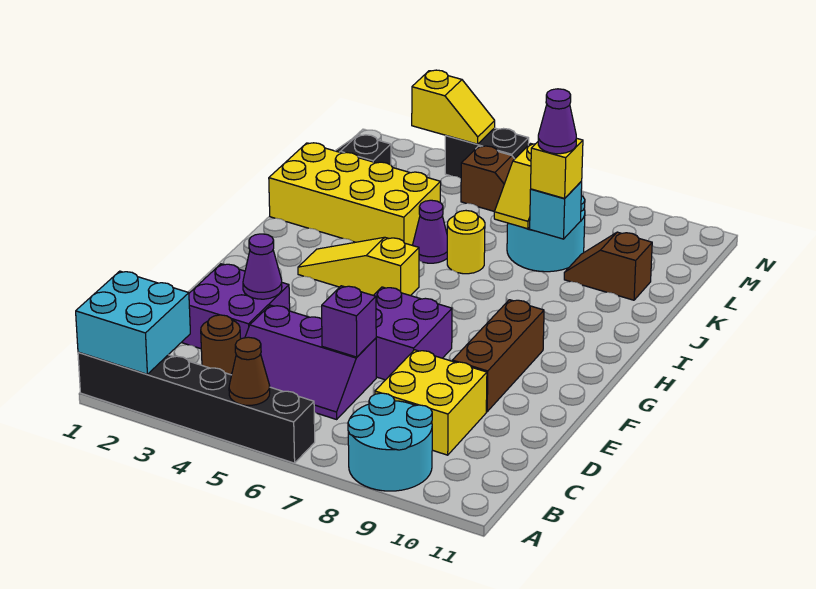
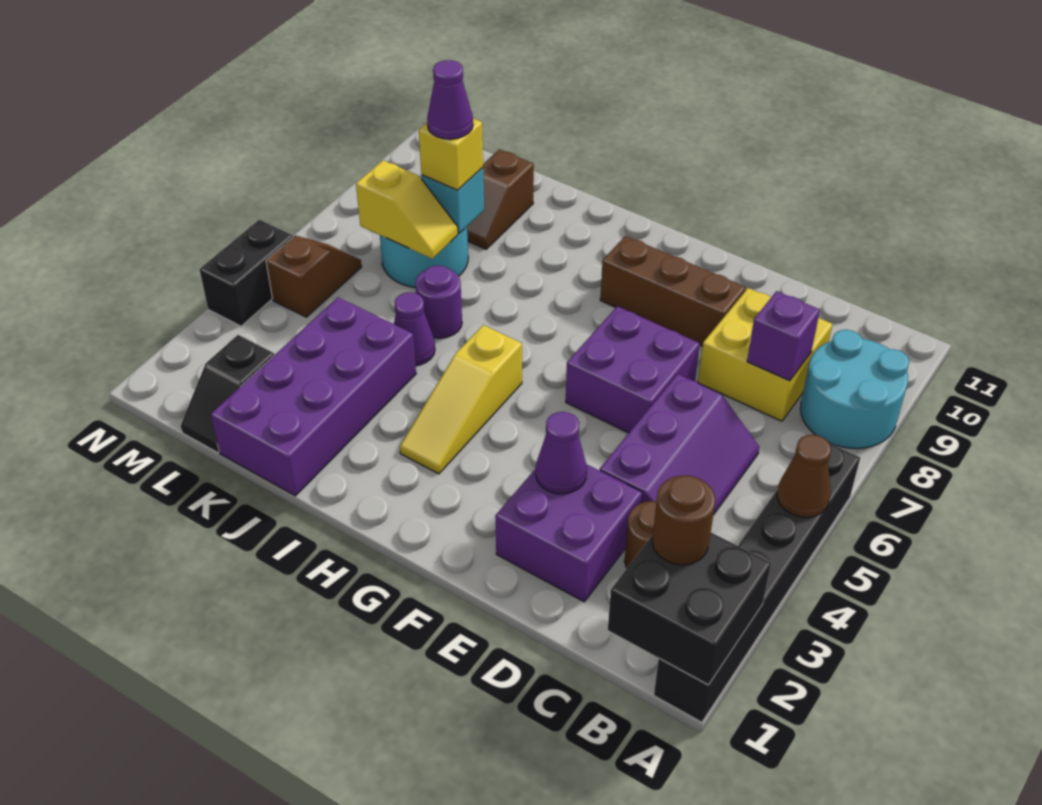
cyan brick A1:B2 level 2 -> black brick A1:B2 level 2
none -> brown round brick B2 level 3
purple brick D6 level 2 -> purple brick C8 level 2
yellow brick J1:K4 level 1 -> purple brick J1:K4 level 1
yellow round brick J6 level 1 -> purple round brick J6 level 1
yellow slope N3:N4 level 2 top 3 -> none

